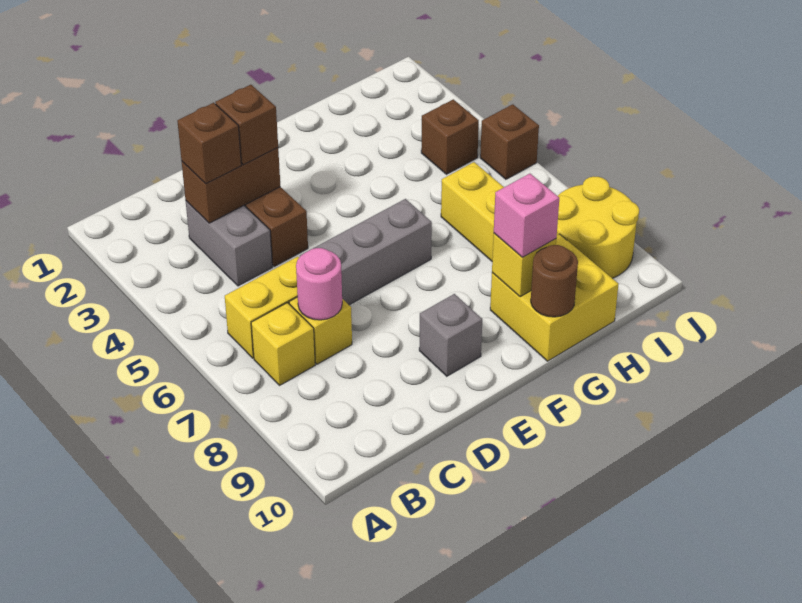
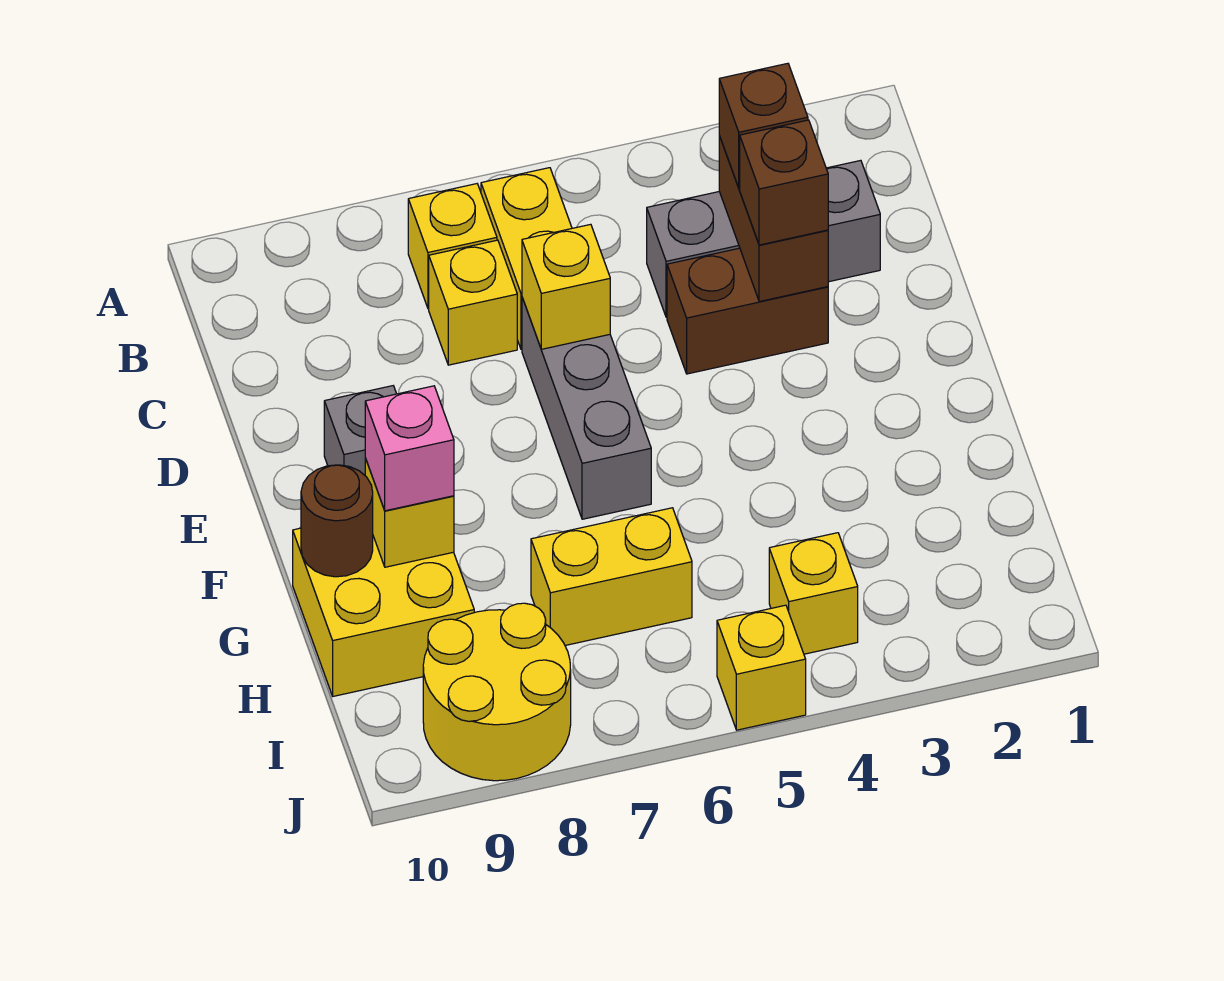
grey brick C3:C4 level 1 -> grey brick C2:C4 level 1
pink round brick C7 level 2 -> none
none -> yellow brick D6 level 2
brown brick I4 level 1 -> yellow brick I4 level 1
brown brick J5 level 1 -> yellow brick J5 level 1

